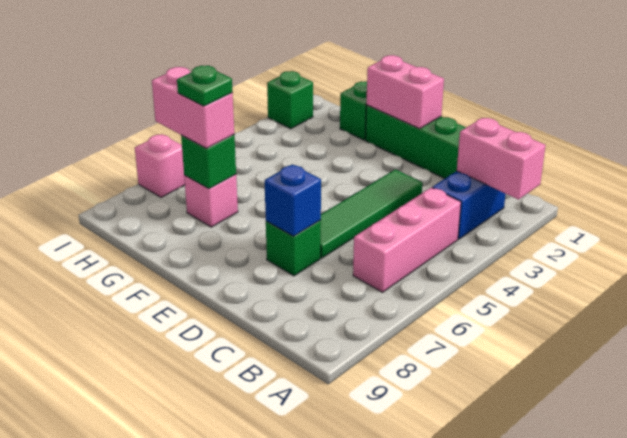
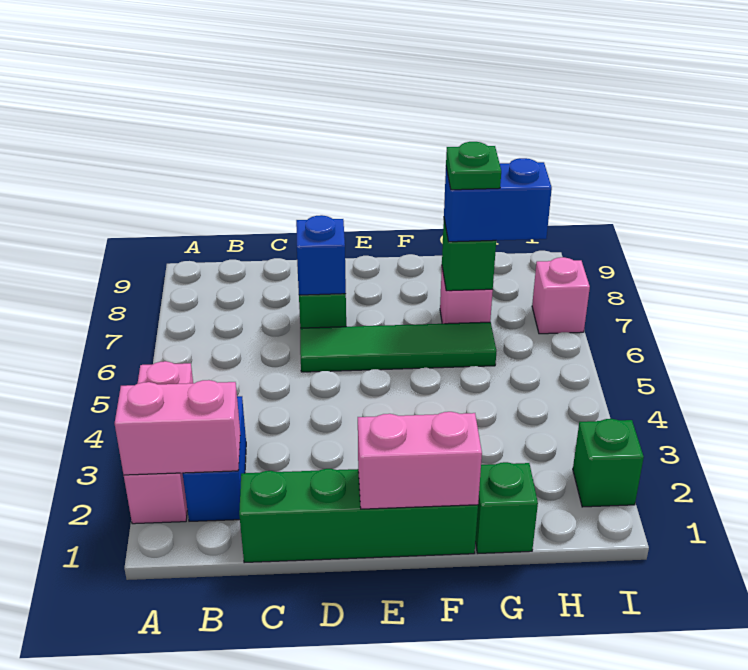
pink brick B4:B6 level 1 -> pink brick A2:A4 level 1
green tile D3:D6 level 1 -> green tile D6:G6 level 1
pink brick G7:H7 level 3 -> blue brick G7:H7 level 3

